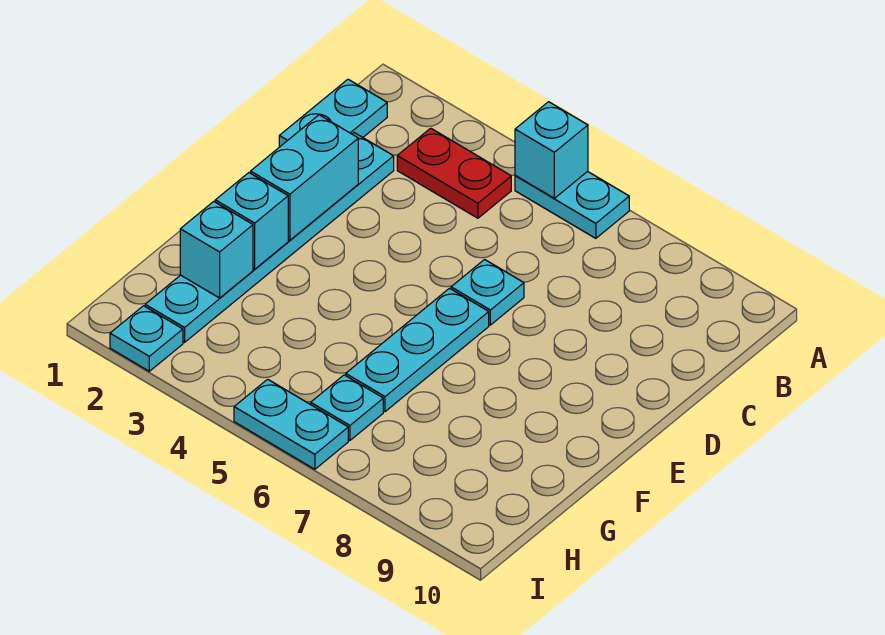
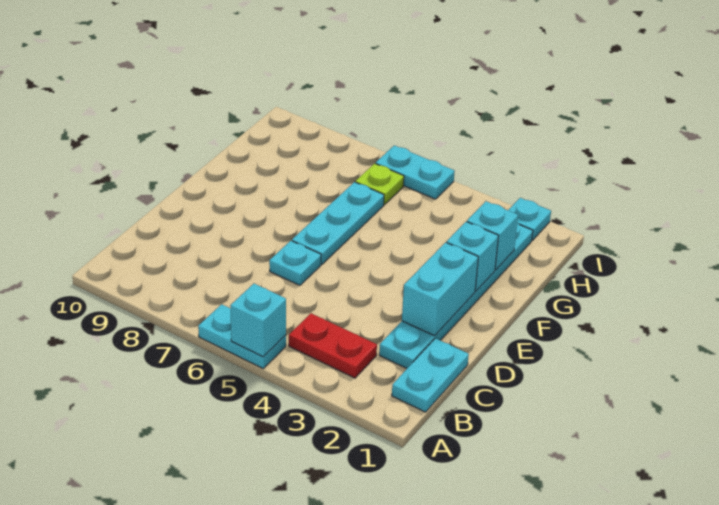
cyan plate H6 level 1 -> lime plate H6 level 1

